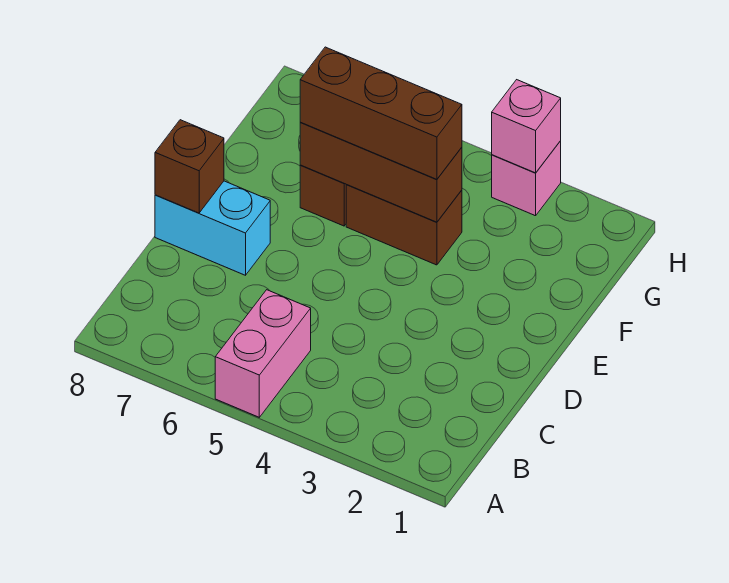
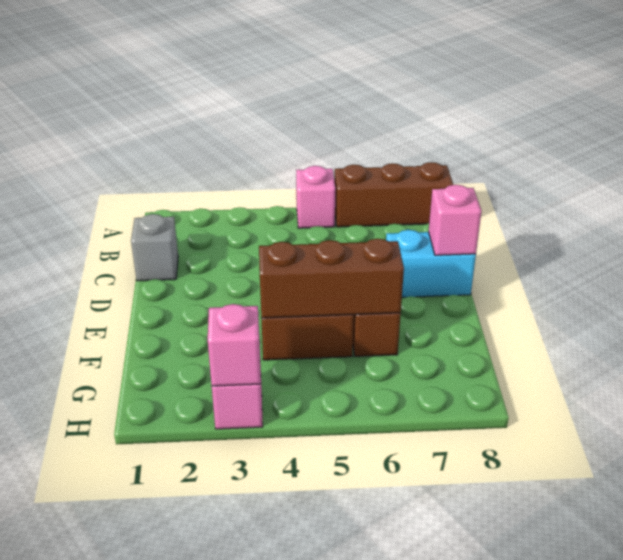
pink brick A5:B5 level 1 -> pink brick A5 level 1
none -> grey brick C1 level 1
brown brick D8 level 2 -> pink brick D8 level 2
brown brick F4:F6 level 3 -> brown brick A6:A8 level 1

